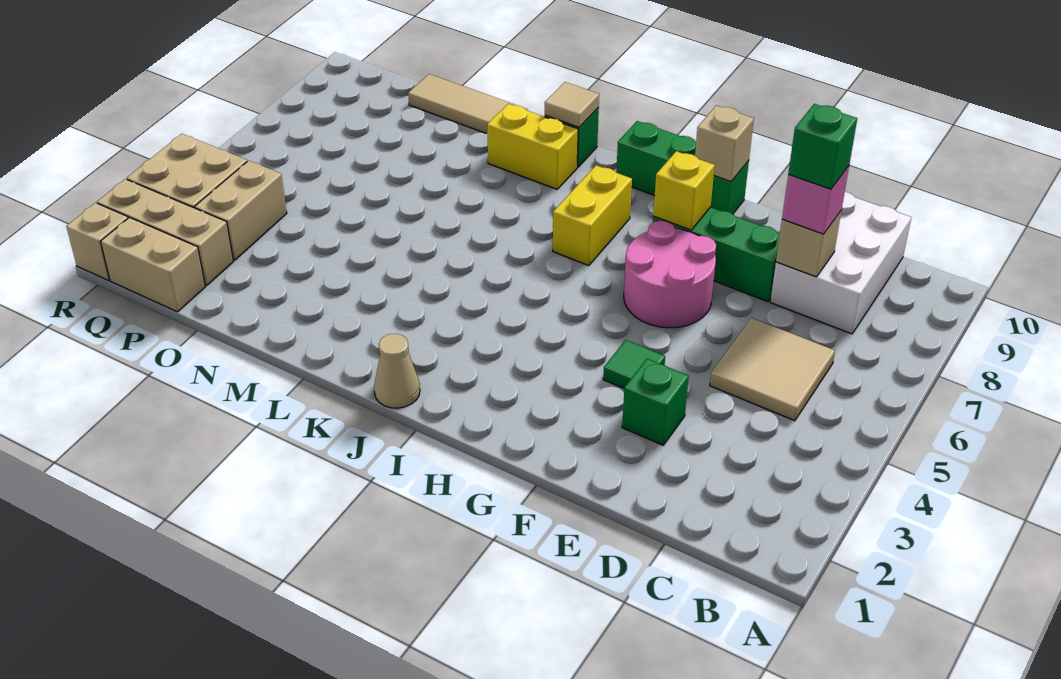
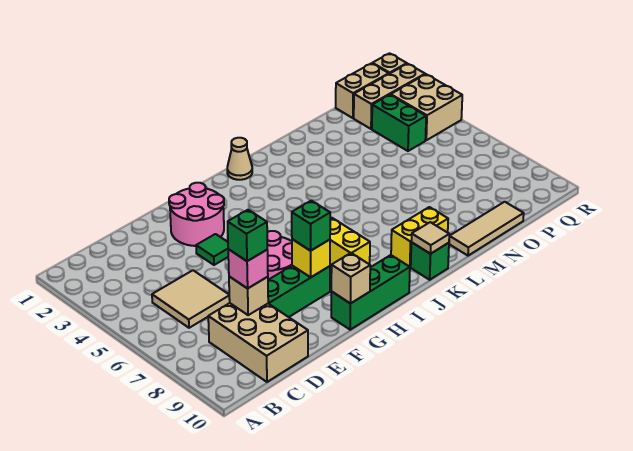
white brick C8:D10 level 1 -> tan brick C8:D10 level 1
green brick E3 level 1 -> green brick G8 level 3
none -> pink round brick F2:G3 level 1
tan brick P3:P4 level 1 -> green brick P3:P4 level 1

